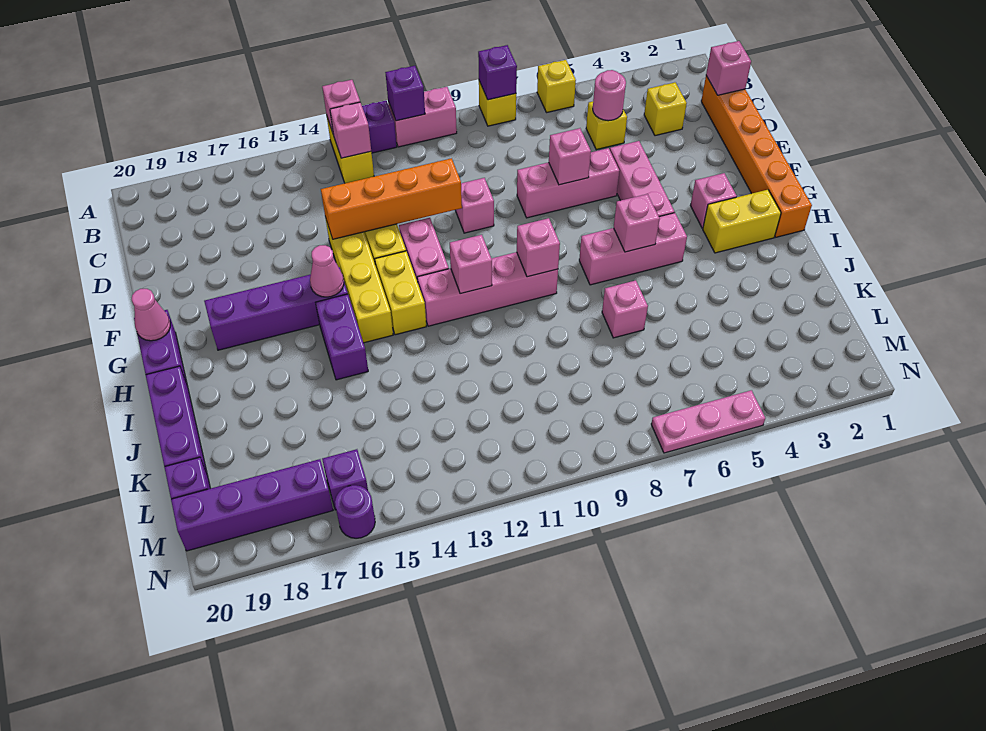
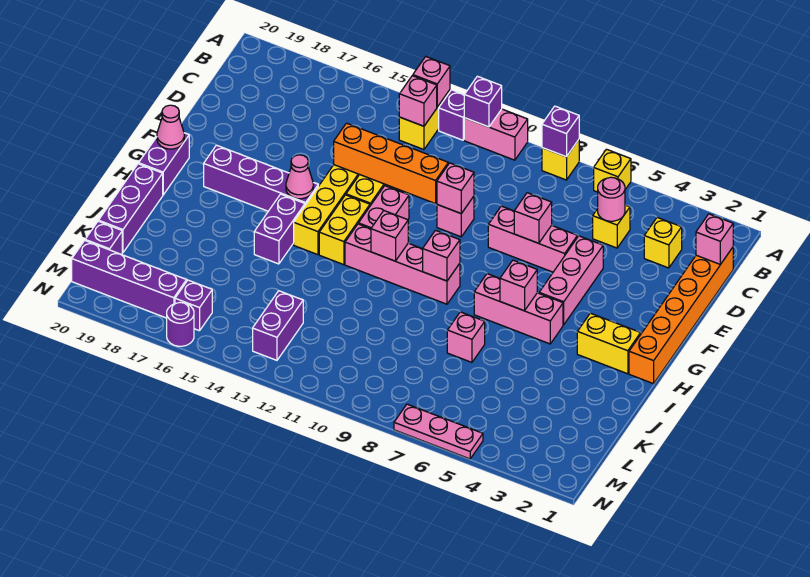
pink brick G3 level 1 -> pink brick E10 level 2
none -> purple brick L13:M13 level 1

